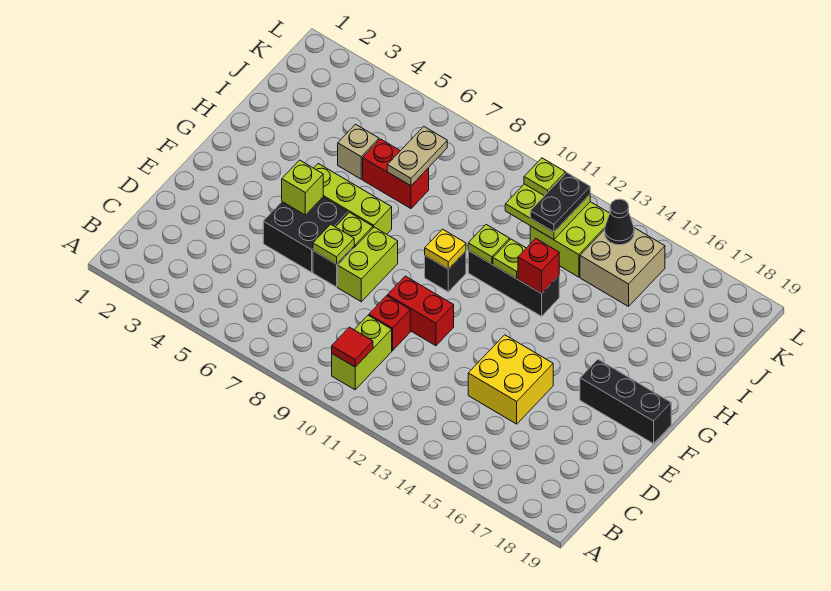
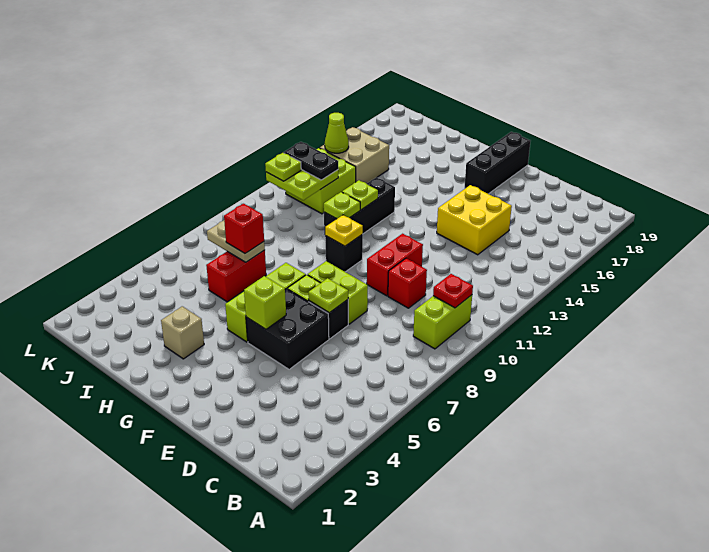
lime brick B10:C10 level 1 -> lime brick B9:B10 level 1
red tile B10 level 2 -> red plate B10 level 2
red brick H13 level 2 -> red brick I7 level 3
tan brick I5 level 1 -> tan brick H3 level 1
black cone K14 level 2 -> lime cone K14 level 2

